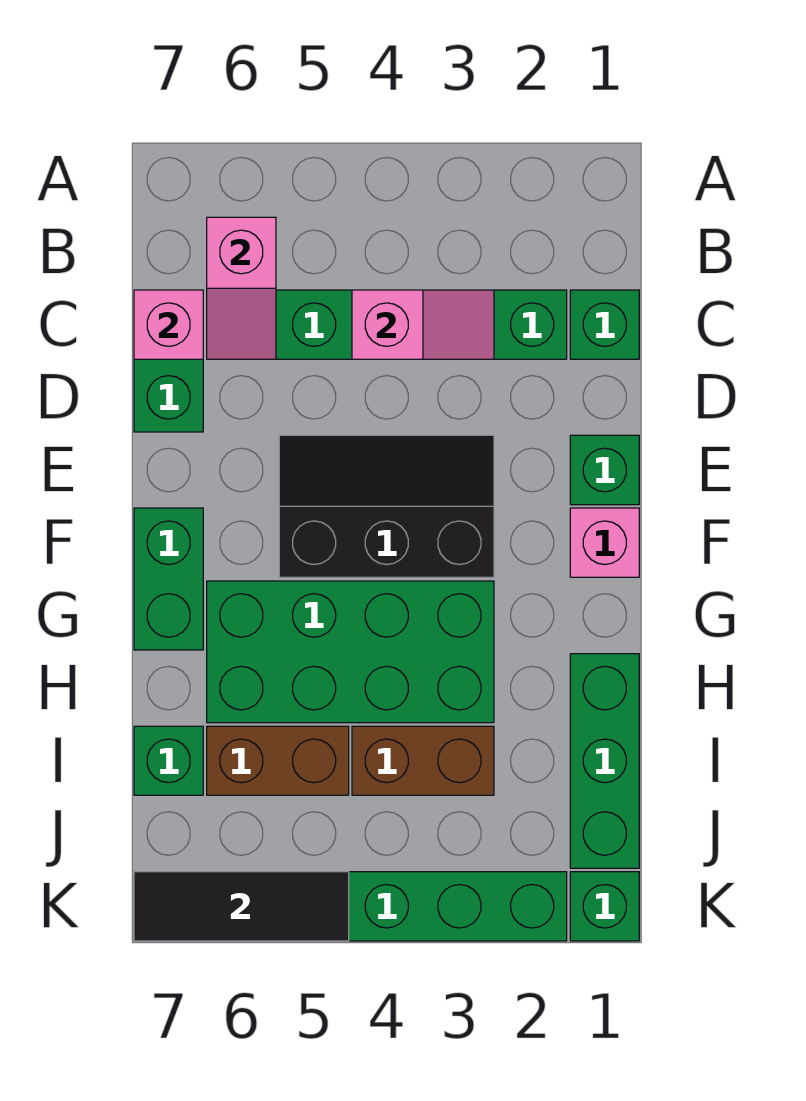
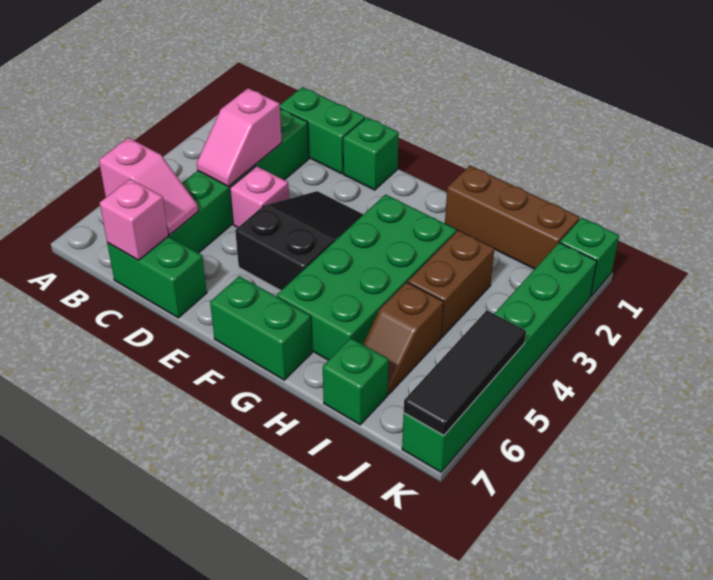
green brick C1 level 1 -> green brick C1:D1 level 1
pink slope C3:C4 level 2 top 4 -> pink slope C3:C4 level 2 top 3
black slope E3:F5 level 1 top F -> black slope E3:F5 level 1 top 5
pink brick F1 level 1 -> pink brick D4 level 1
green brick H1:J1 level 1 -> brown brick H1:J1 level 1
brown brick I5:I6 level 1 -> brown slope I5:I6 level 1 top 5

